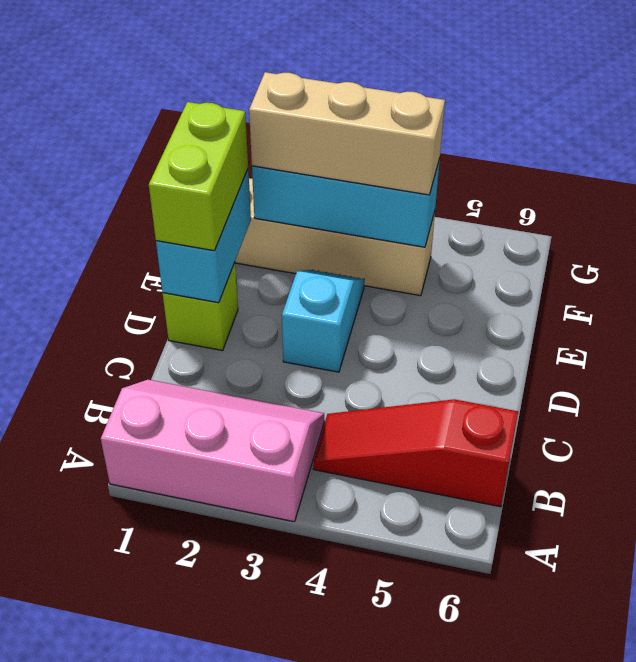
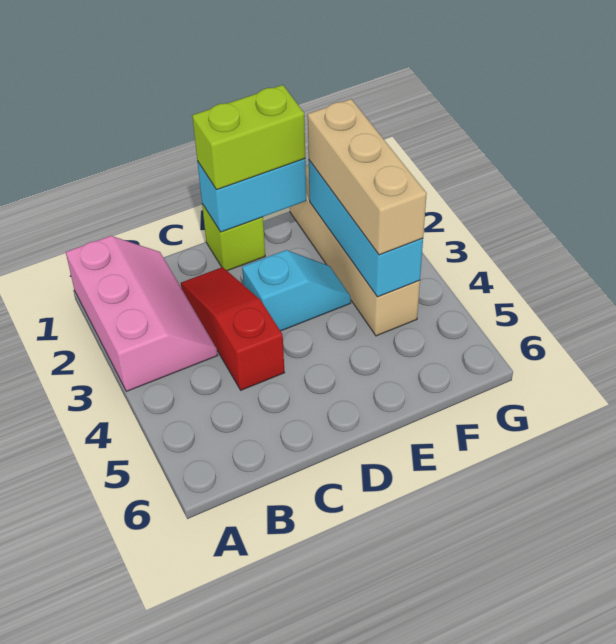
red slope B4:B6 level 1 top 6 -> red slope C2:C4 level 1 top 4

